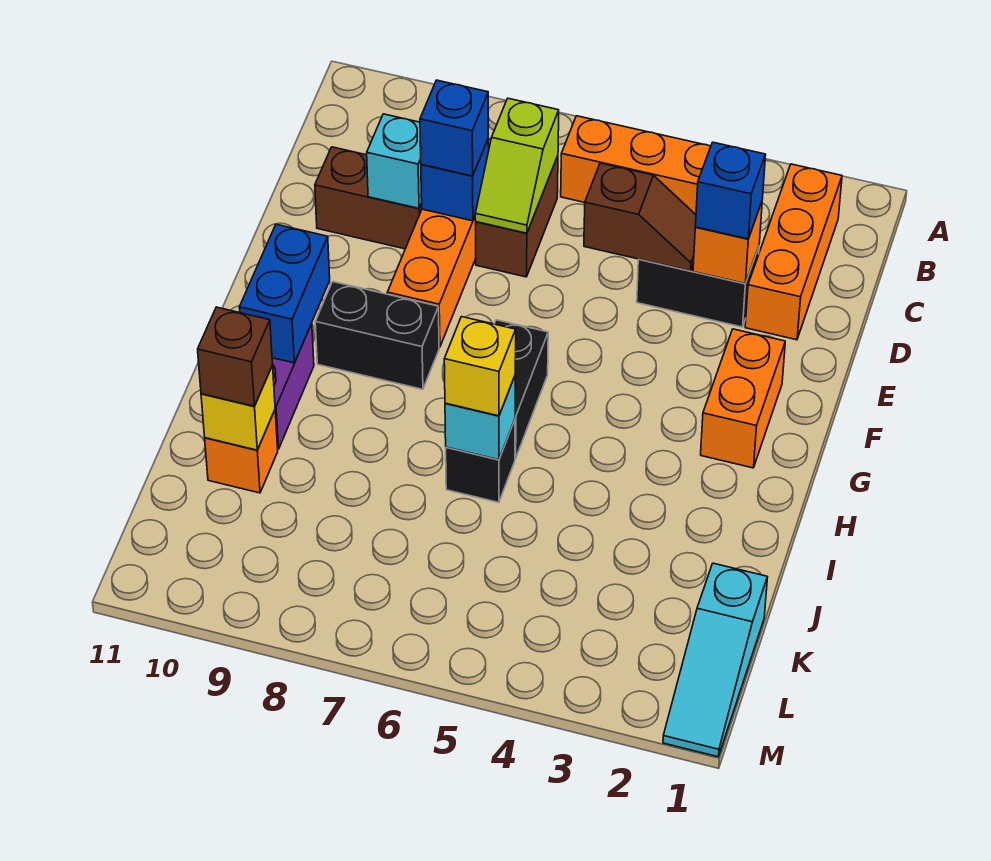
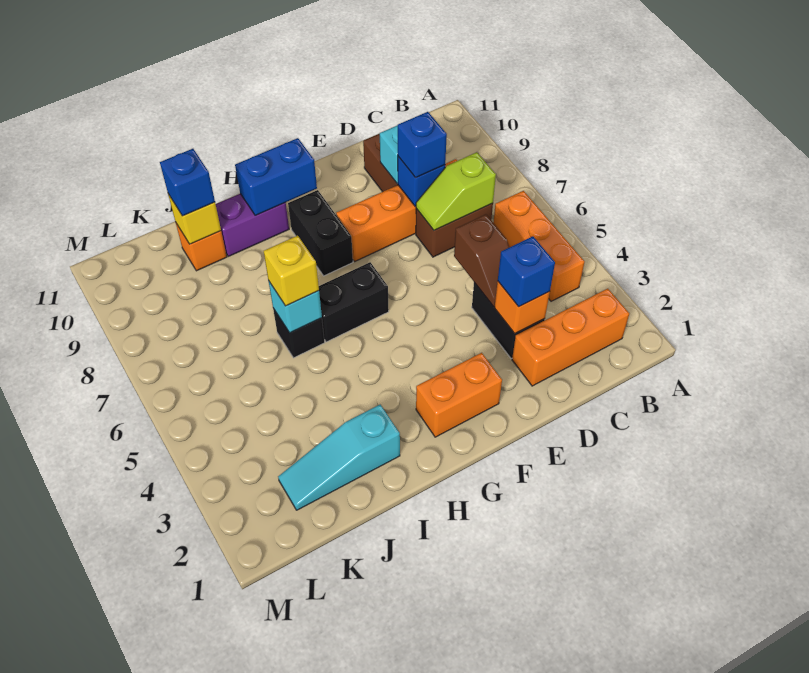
brown brick J10 level 3 -> blue brick J10 level 3
cyan slope K1:M1 level 1 top K -> cyan slope I2:K2 level 1 top I

